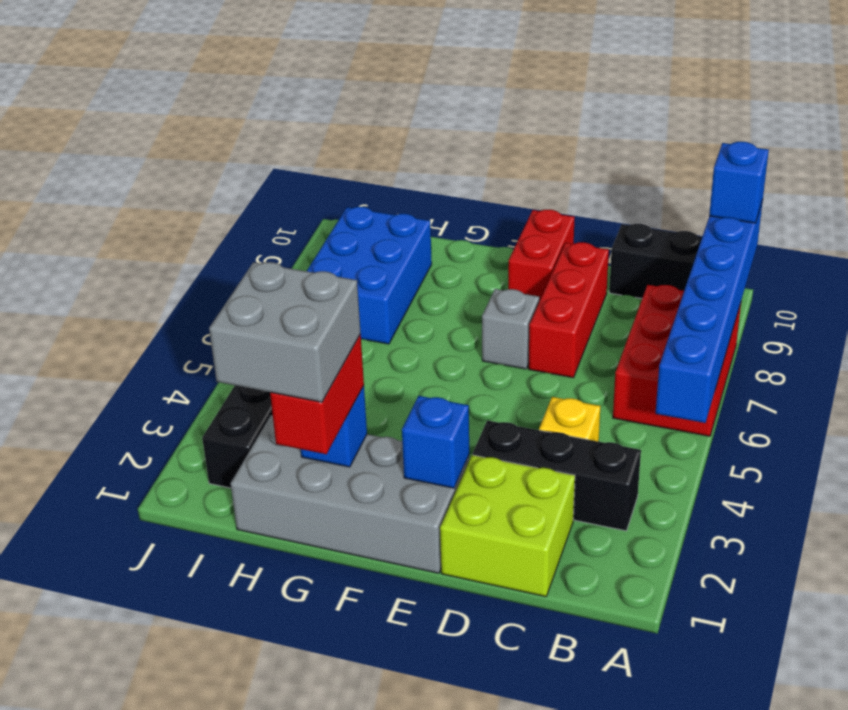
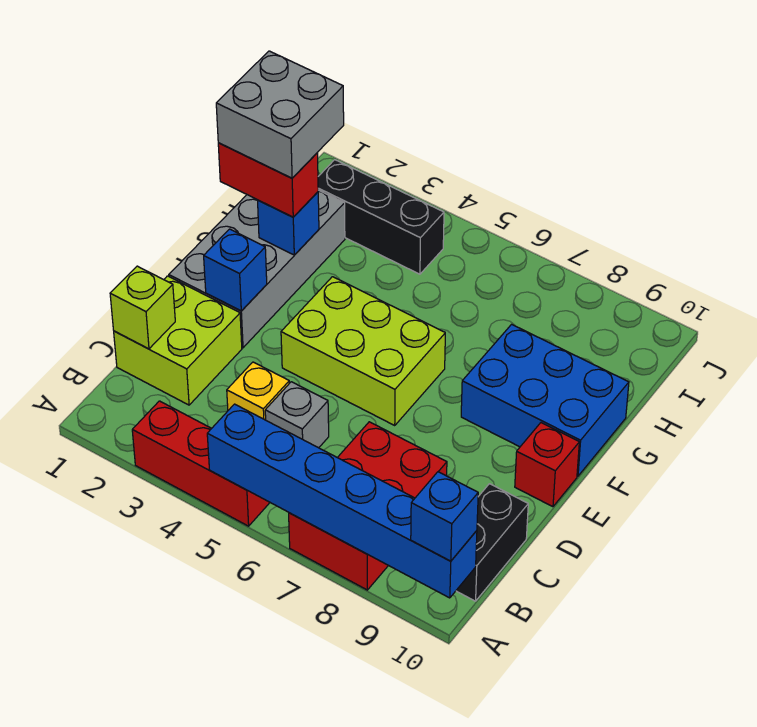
red brick A6:B8 level 1 -> red brick A7:C8 level 1
black brick B3:D3 level 1 -> none
none -> lime brick C1 level 2
red brick D7:D9 level 1 -> red brick A3:A5 level 1
none -> lime brick E4:F6 level 1
grey brick E7 level 1 -> grey brick C5 level 1
red brick E9:E10 level 1 -> red brick E10 level 1
blue brick H7:I9 level 1 -> blue brick F8:G10 level 1

